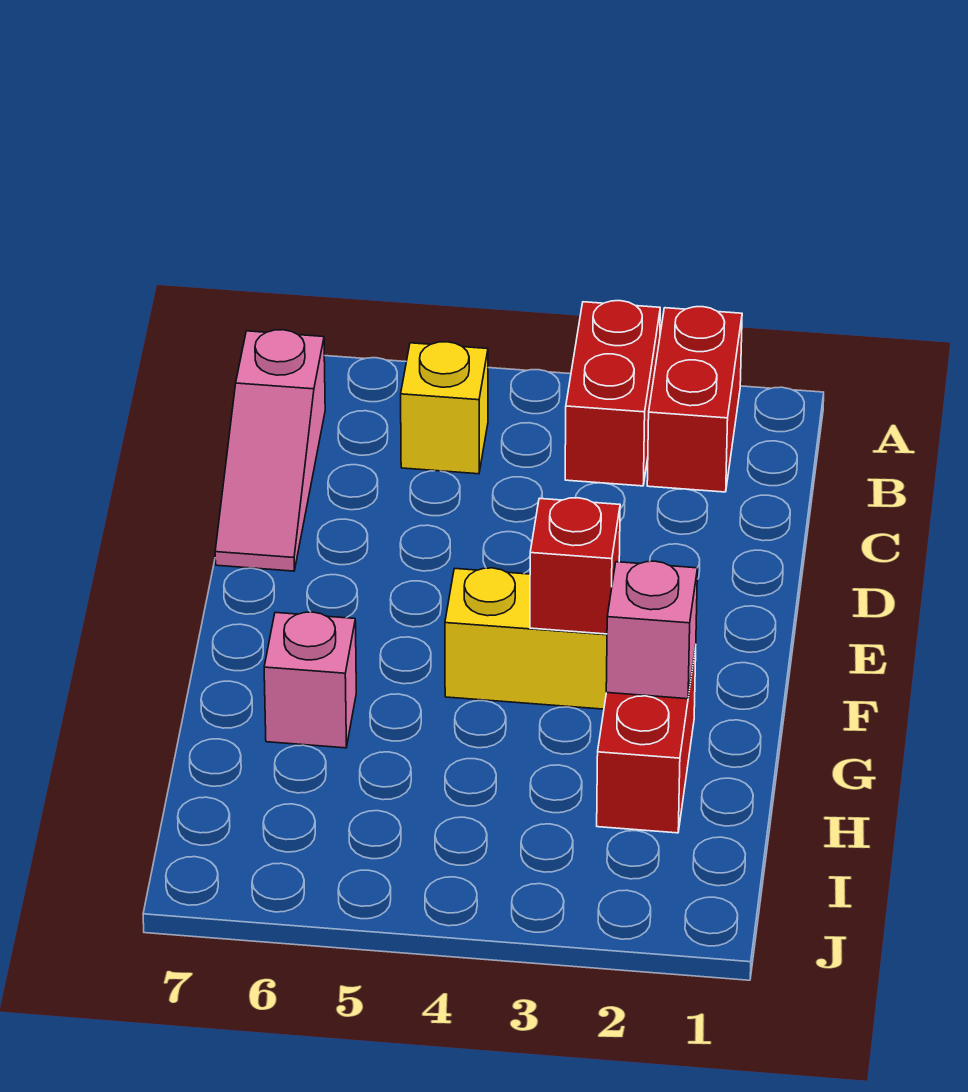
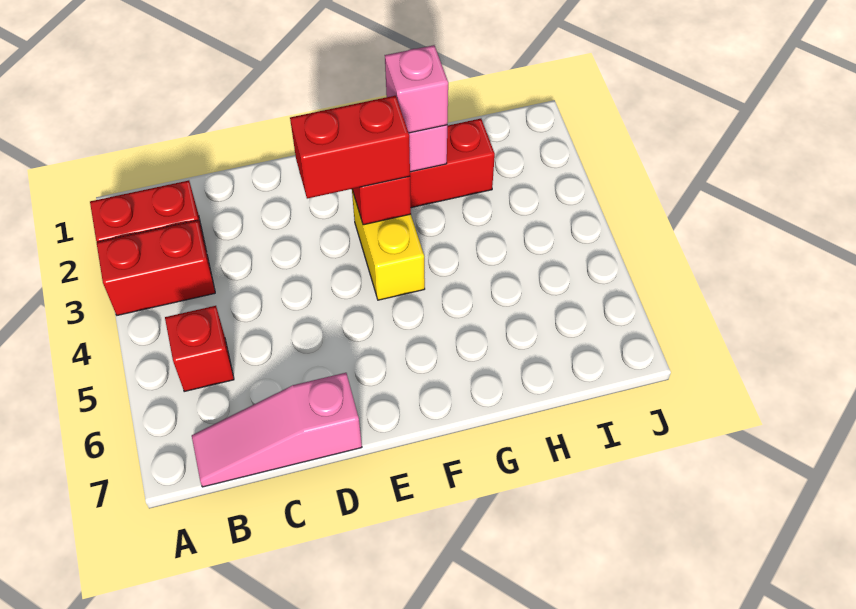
yellow brick B5 level 1 -> red brick B5 level 1
pink slope B7:D7 level 1 top B -> pink slope B7:D7 level 1 top D
none -> red brick E3:F3 level 3
pink brick G6 level 1 -> pink brick G2 level 3

